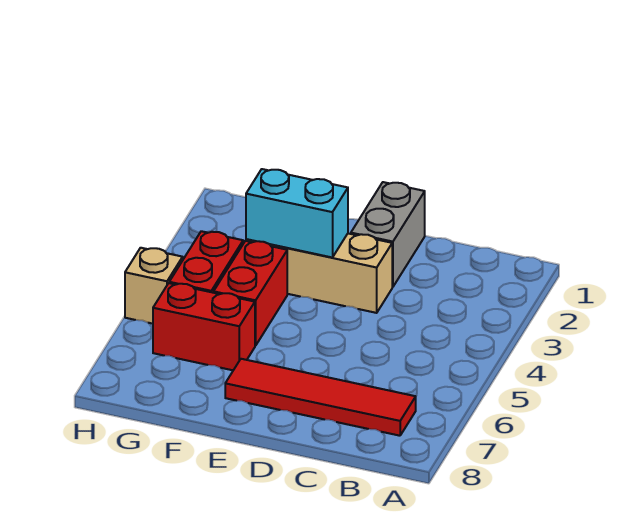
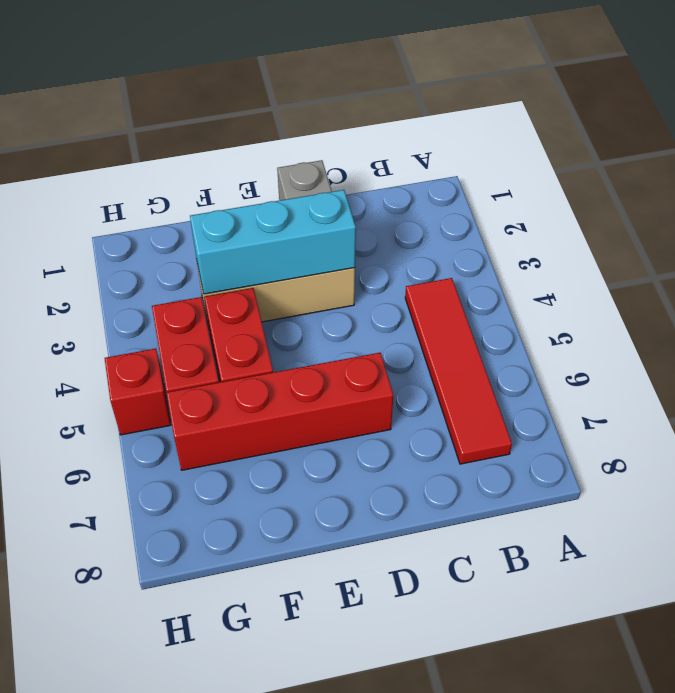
red tile B7:E7 level 1 -> red tile B4:B7 level 1
cyan brick E3:F3 level 2 -> cyan brick D3:F3 level 2
red brick F6:G6 level 1 -> red brick D6:G6 level 1
tan brick H5 level 1 -> red brick H5 level 1

